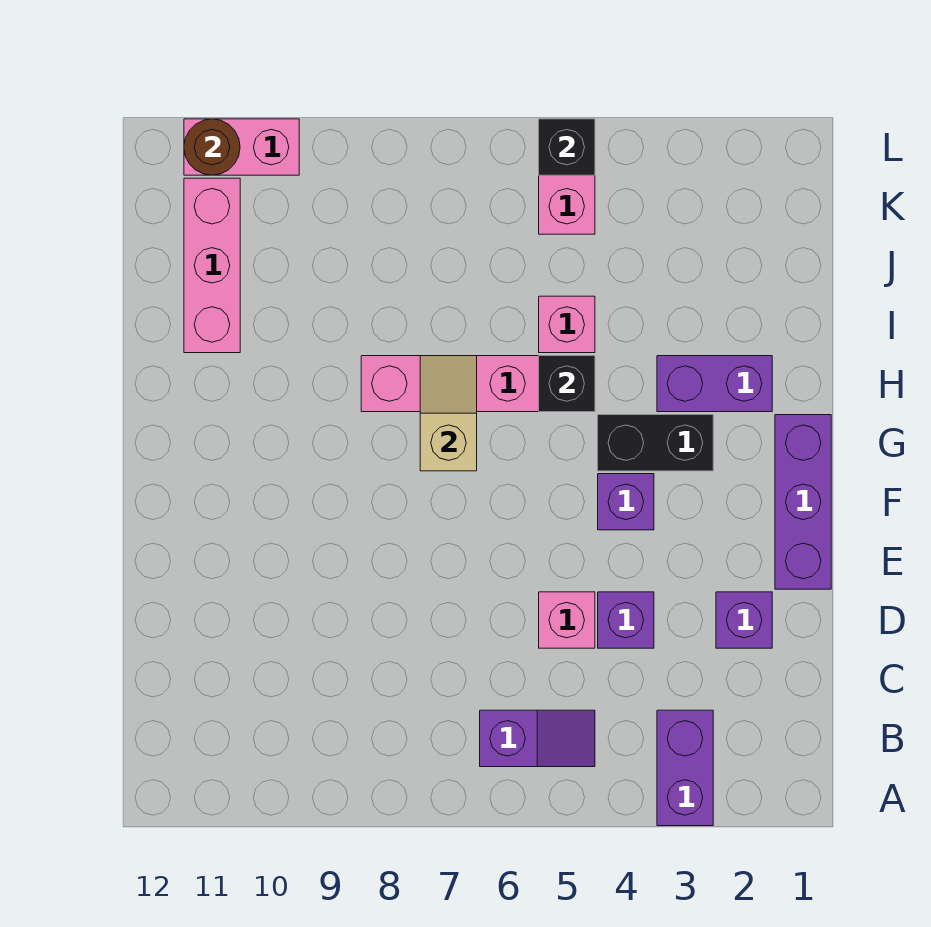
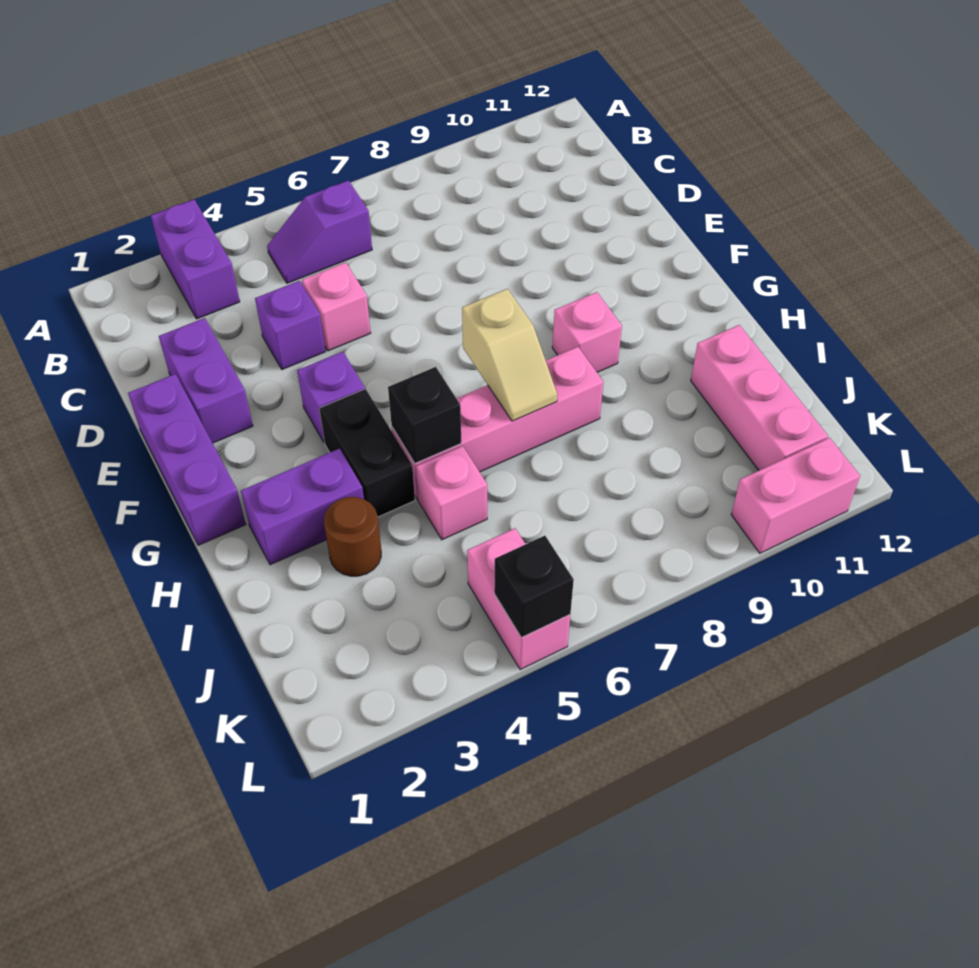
purple brick D2 level 1 -> purple brick D2:E2 level 1
black brick G3:G4 level 1 -> black brick G4:H4 level 1
none -> pink brick G9 level 1
brown round brick L11 level 2 -> brown round brick I3 level 1

